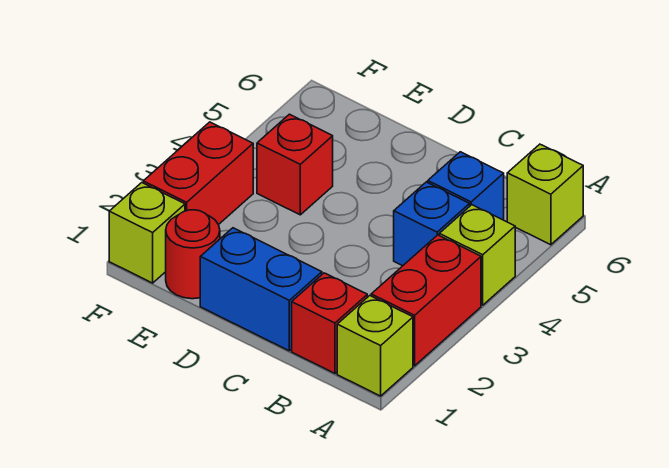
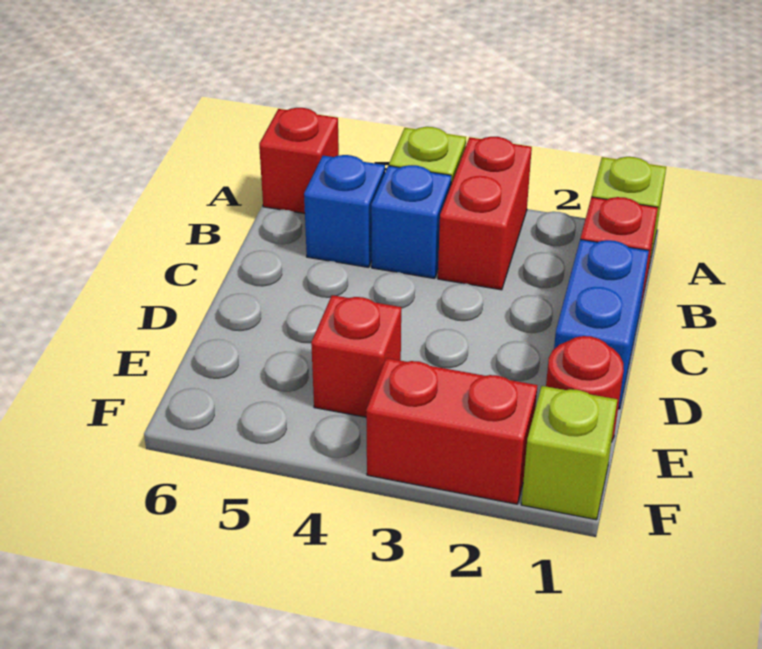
red brick A2:A3 level 1 -> red brick A3:B3 level 1
lime brick A6 level 1 -> red brick A6 level 1

